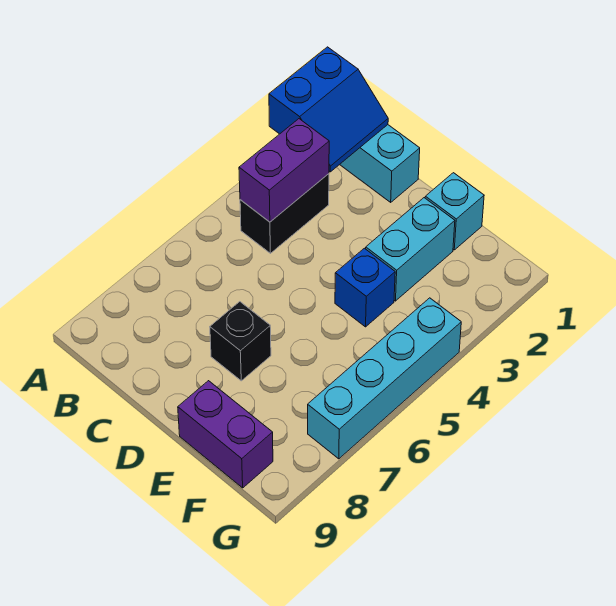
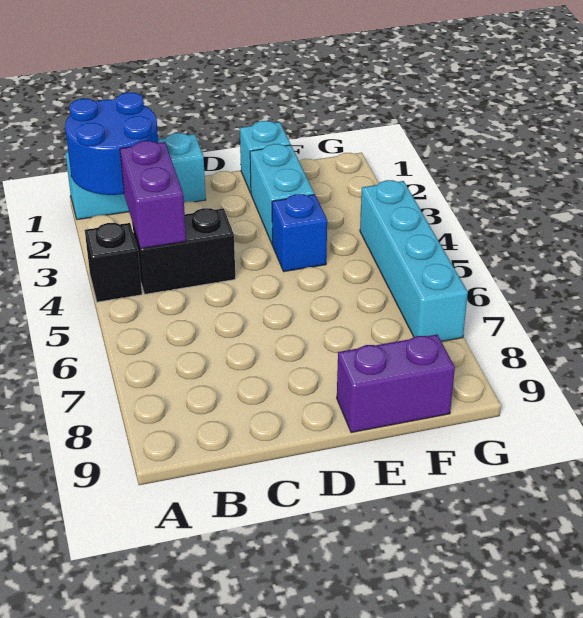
blue slope A1:B2 level 2 top A -> blue round brick A1:B2 level 2
black brick B3:B4 level 1 -> black brick B4:C4 level 1
black brick D7 level 1 -> black brick A4 level 1

